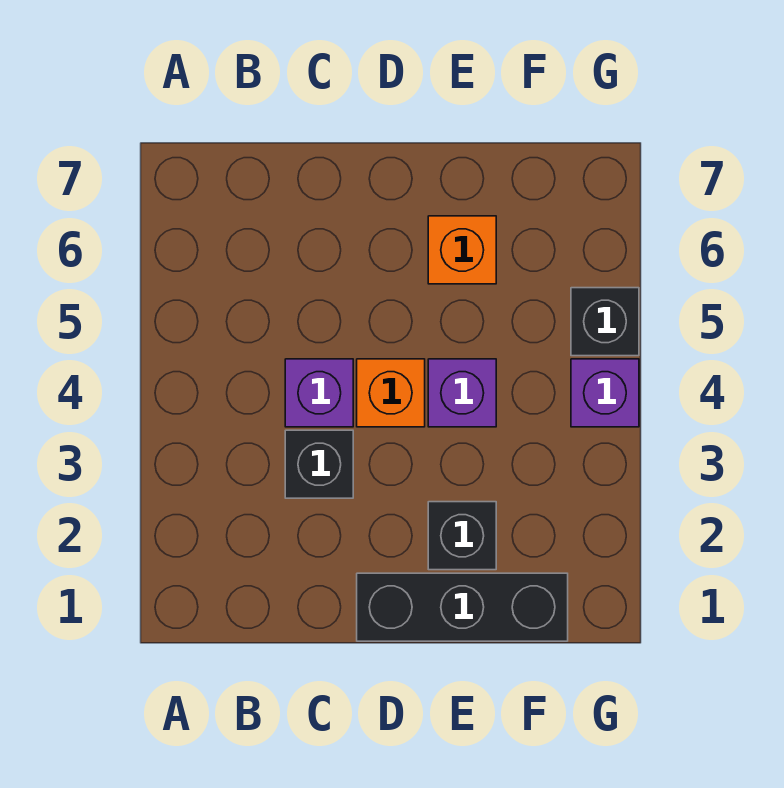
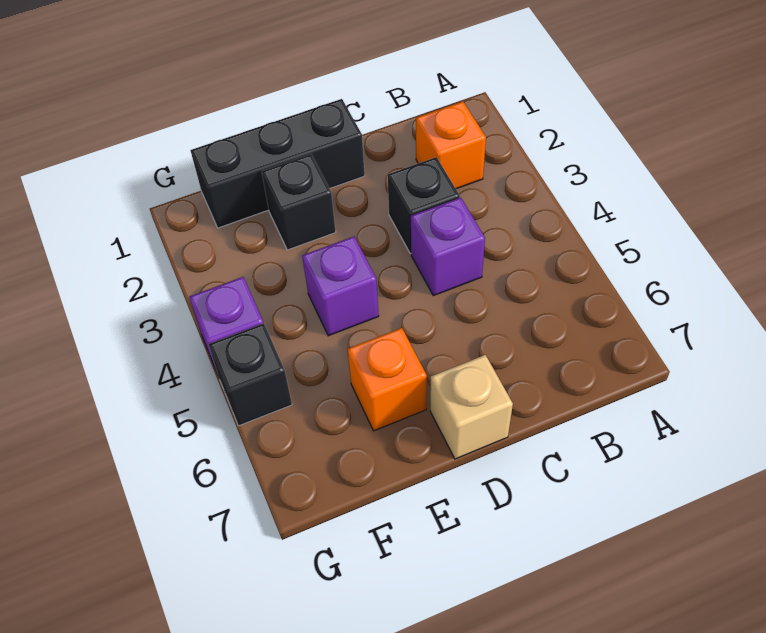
orange brick D4 level 1 -> orange brick B2 level 1
none -> tan brick D7 level 1

